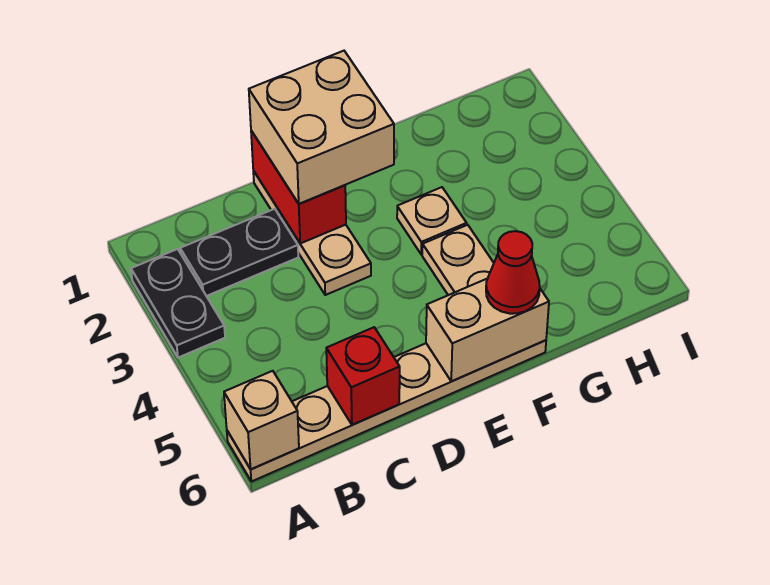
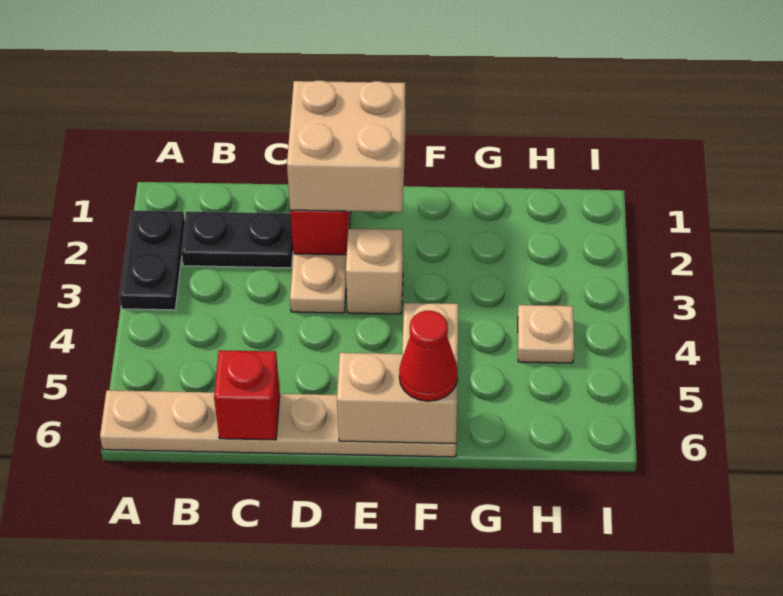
tan brick A6 level 2 -> tan brick E3 level 1
tan plate F3 level 1 -> tan plate H4 level 1

